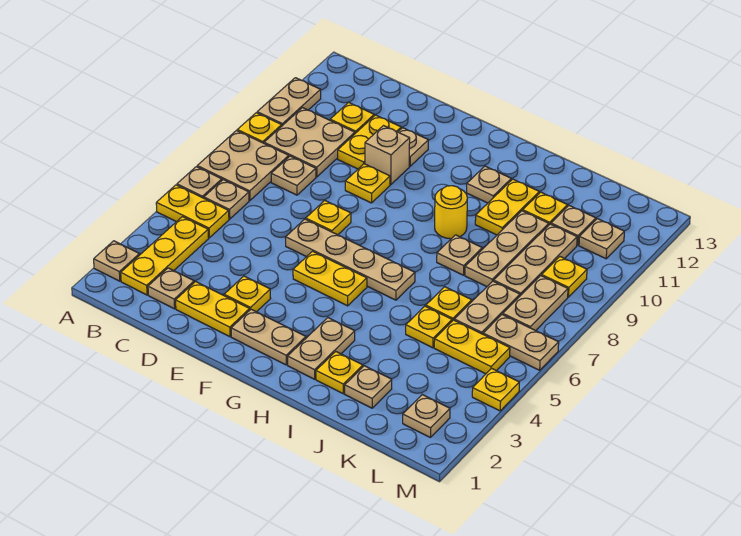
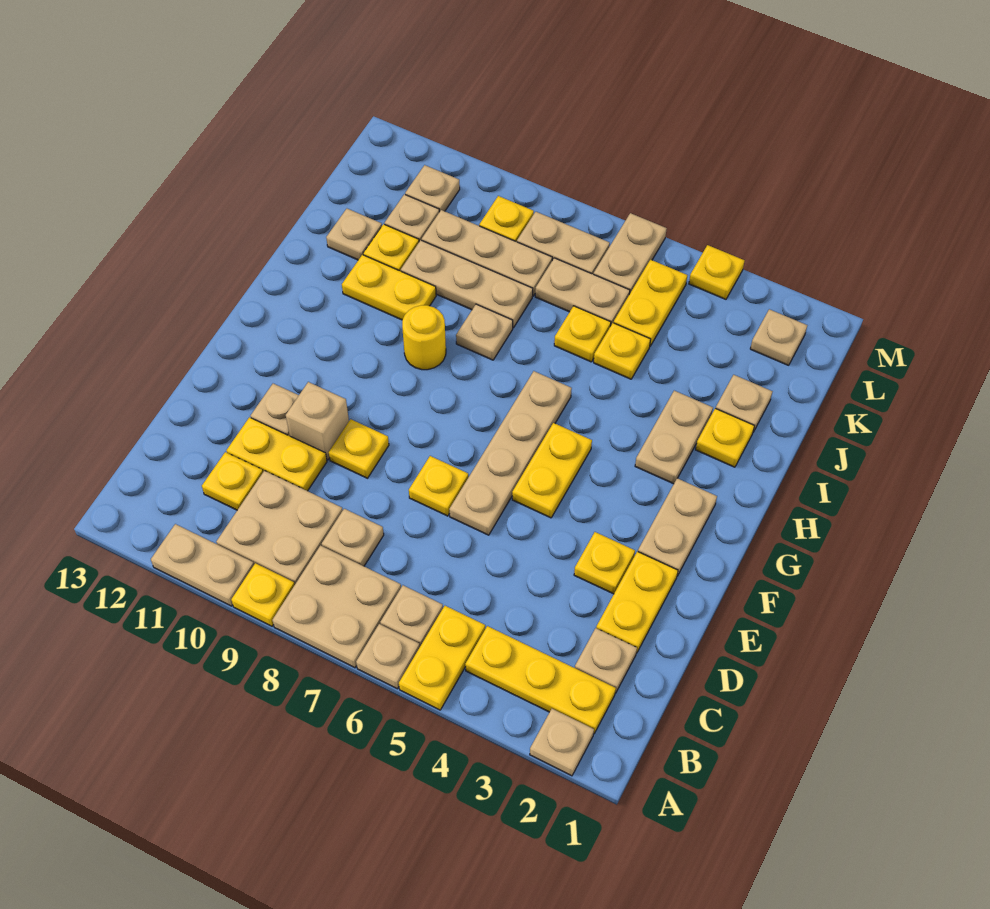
tan plate H2:H3 level 1 -> tan plate H3:I3 level 1
tan plate H11 level 1 -> tan plate J12 level 1

